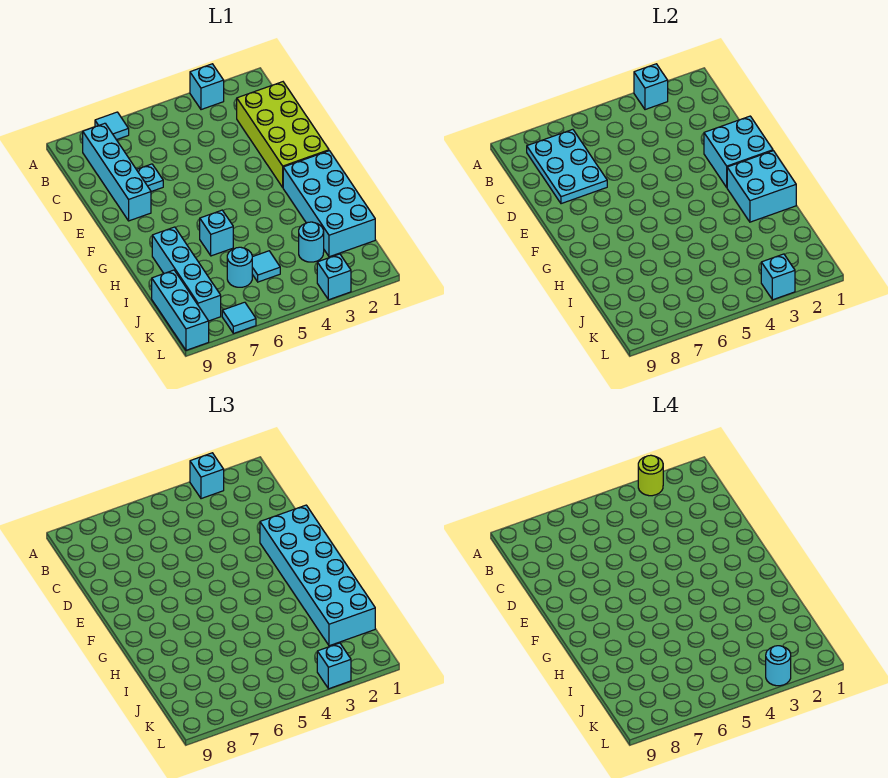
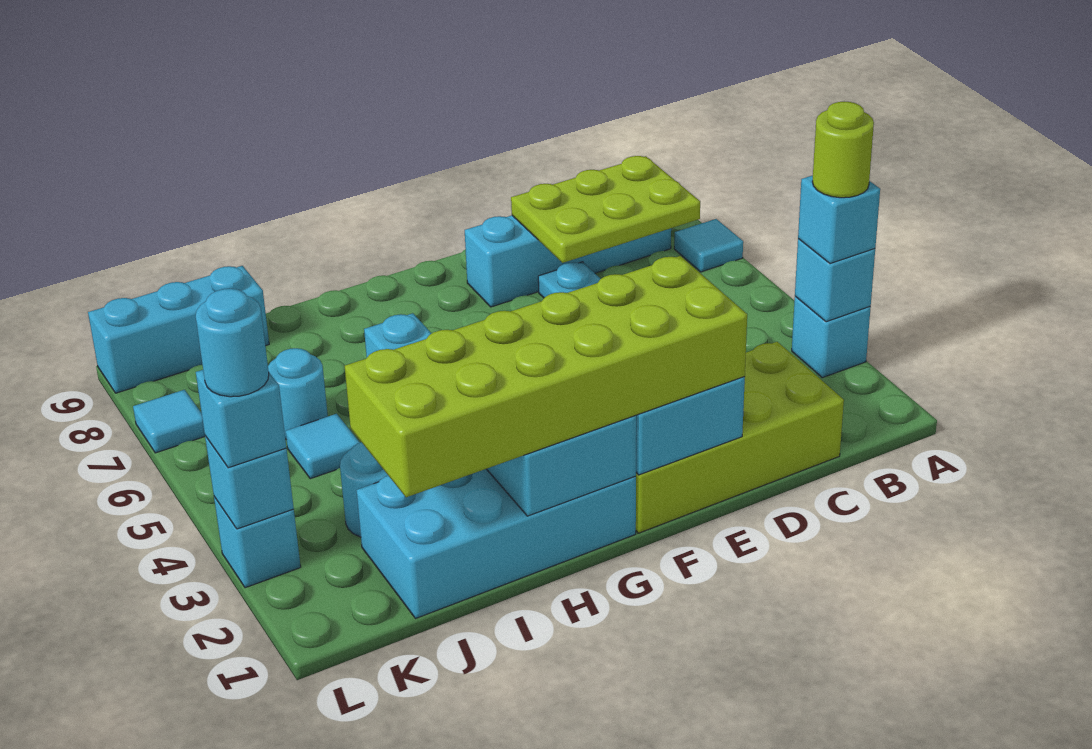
cyan plate B7:D8 level 2 -> lime plate B7:D8 level 2
cyan brick E1:J2 level 3 -> lime brick E1:J2 level 3
cyan brick H8:K8 level 1 -> none

